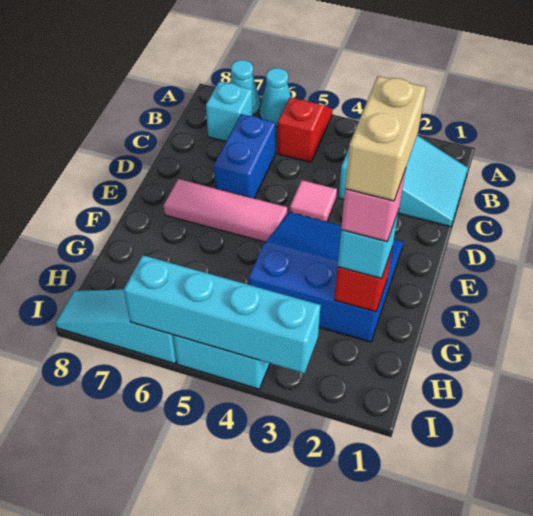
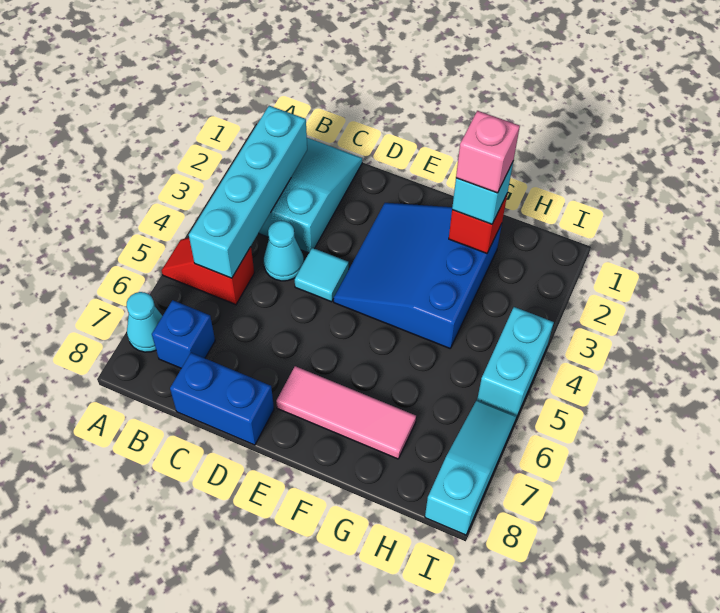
cyan cone A6 level 1 -> cyan cone C4 level 1
cyan brick B7 level 1 -> blue brick B7 level 1
blue brick C6:D6 level 1 -> blue brick C8:D8 level 1
pink tile D4 level 1 -> cyan tile D4 level 1
pink tile E5:E7 level 1 -> pink tile E7:G7 level 1
tan brick F2:G2 level 5 -> none
cyan brick I3:I6 level 2 -> cyan brick B2:B5 level 2
cyan slope I6:I8 level 1 top 6 -> cyan slope I6:I8 level 1 top 8

